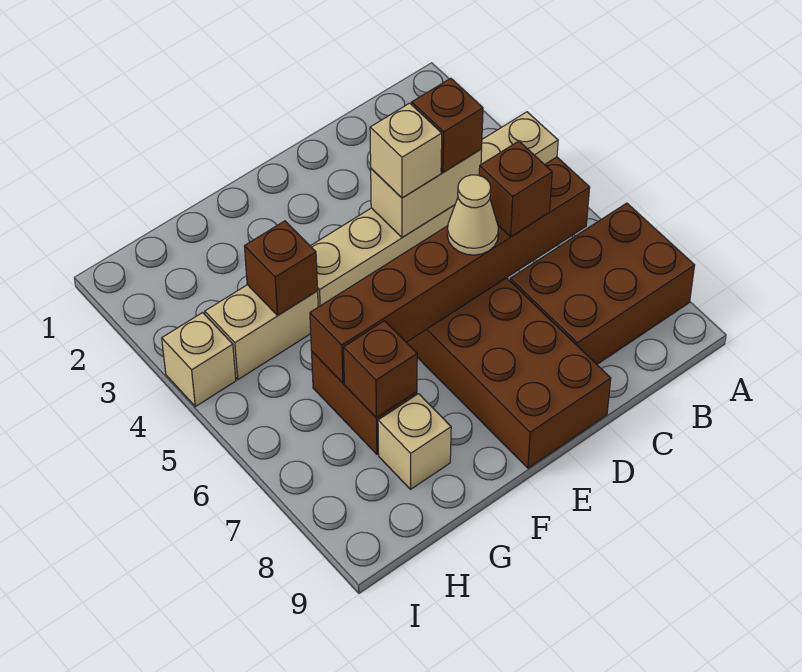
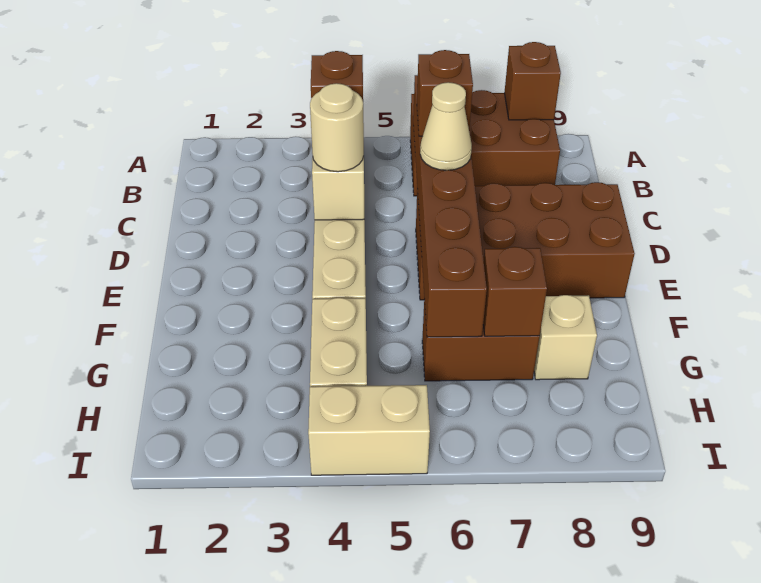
brown brick A7:C8 level 1 -> brown brick A6:B8 level 1
tan brick D4 level 3 -> tan round brick D4 level 3
brown brick G4 level 2 -> brown brick A8 level 2
tan brick I4 level 1 -> tan brick I4:I5 level 1

